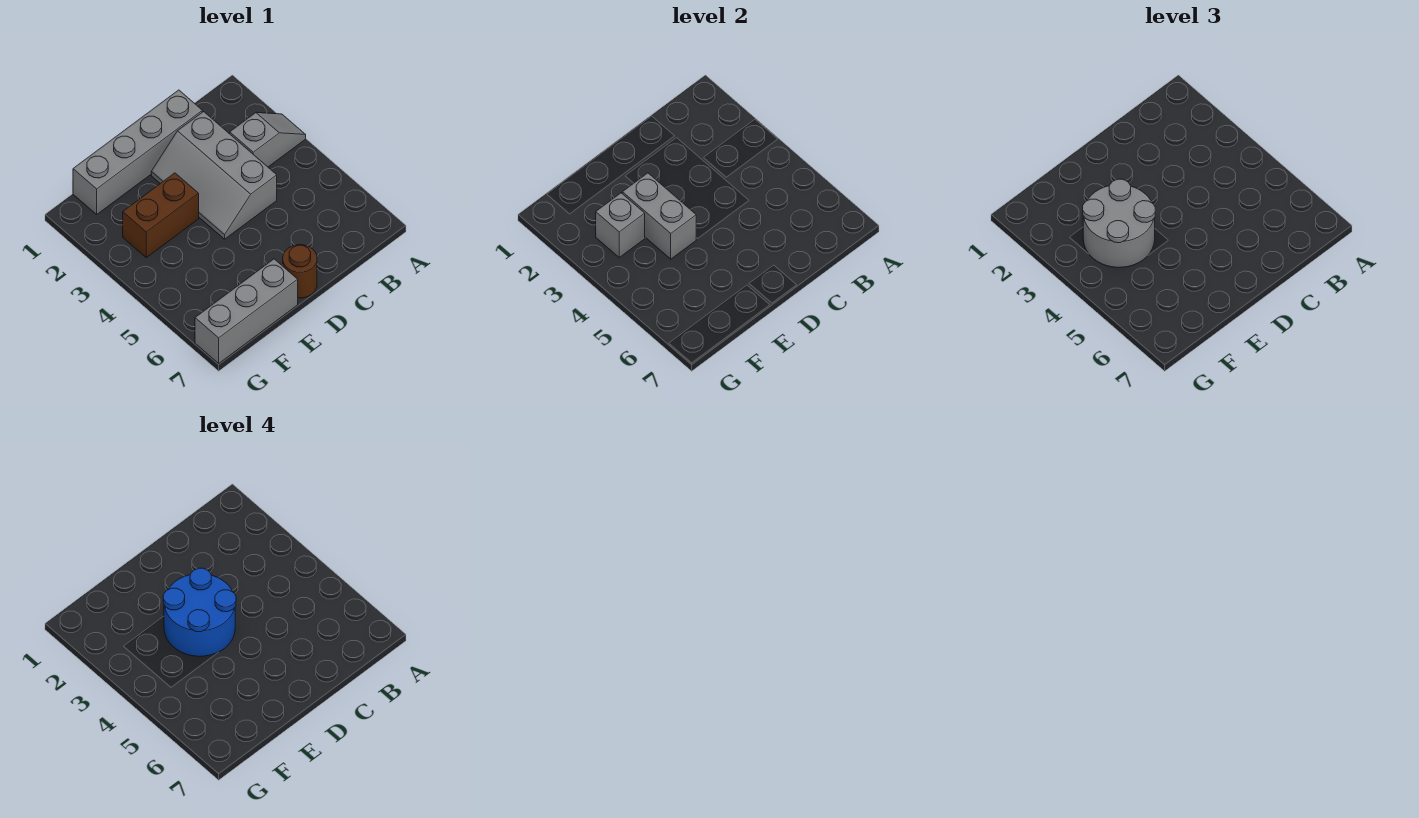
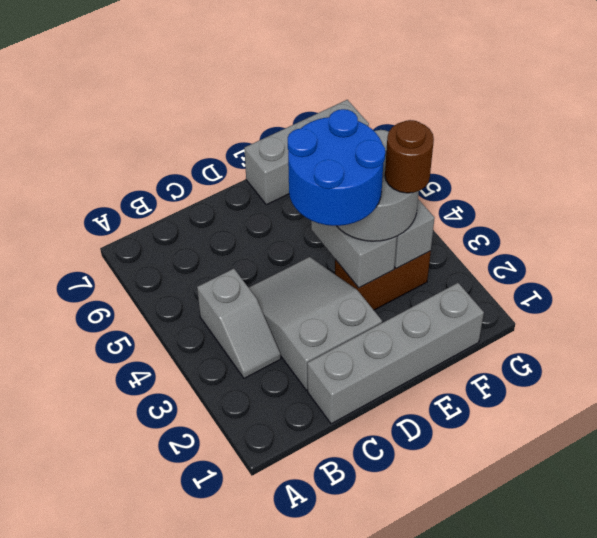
grey slope A3:B3 level 1 top B -> grey slope B3:B4 level 1 top 4
grey slope C2:D4 level 1 top C -> grey slope C2:D4 level 1 top 2
brown round brick D7 level 1 -> brown round brick F3 level 4

